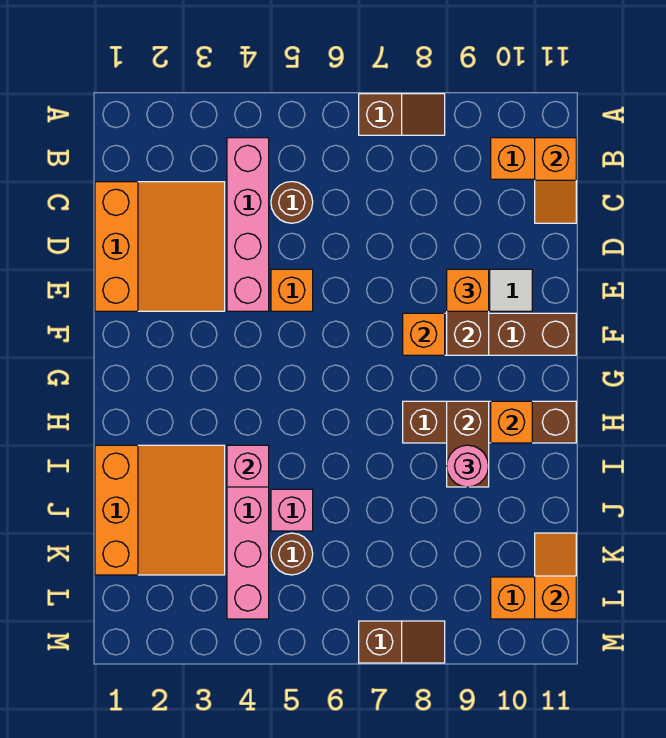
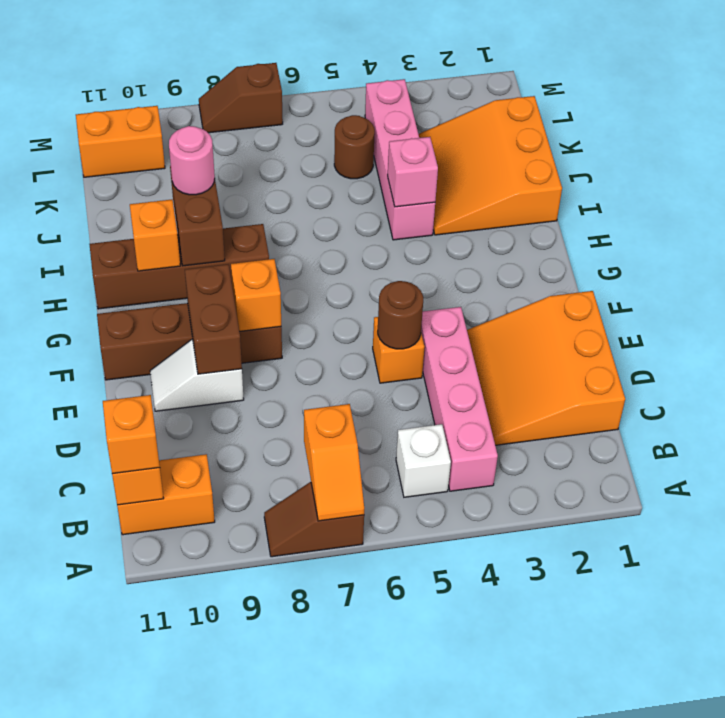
none -> white brick B5 level 1
brown round brick C5 level 1 -> brown round brick E5 level 2
orange brick E9 level 3 -> orange brick B11 level 3
pink brick J5 level 1 -> none
orange slope K11:L11 level 2 top L -> orange slope A7:B7 level 2 top B

